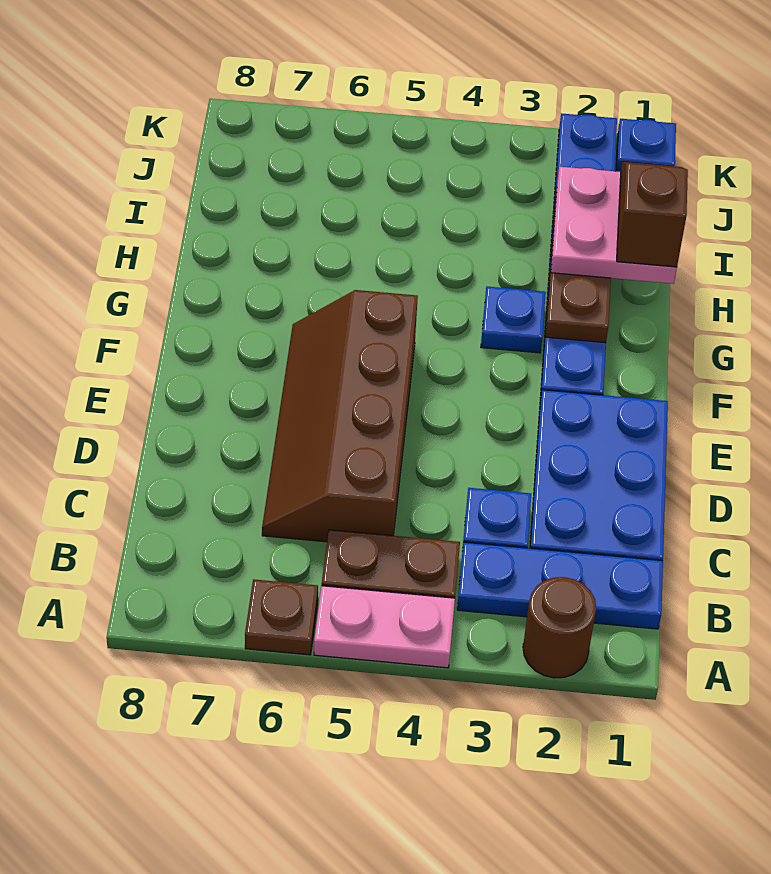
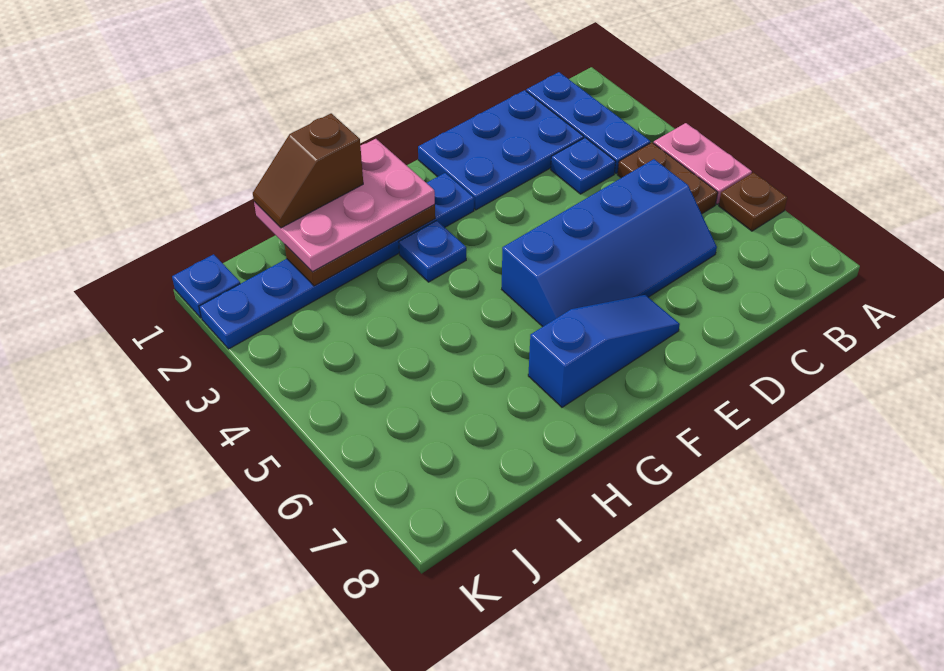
brown round brick A2 level 1 -> none
brown slope C5:F6 level 1 top 5 -> blue slope C5:F6 level 1 top 5
none -> blue slope E7:G7 level 1 top G
pink plate H1:I2 level 3 -> pink plate G1:I2 level 3

